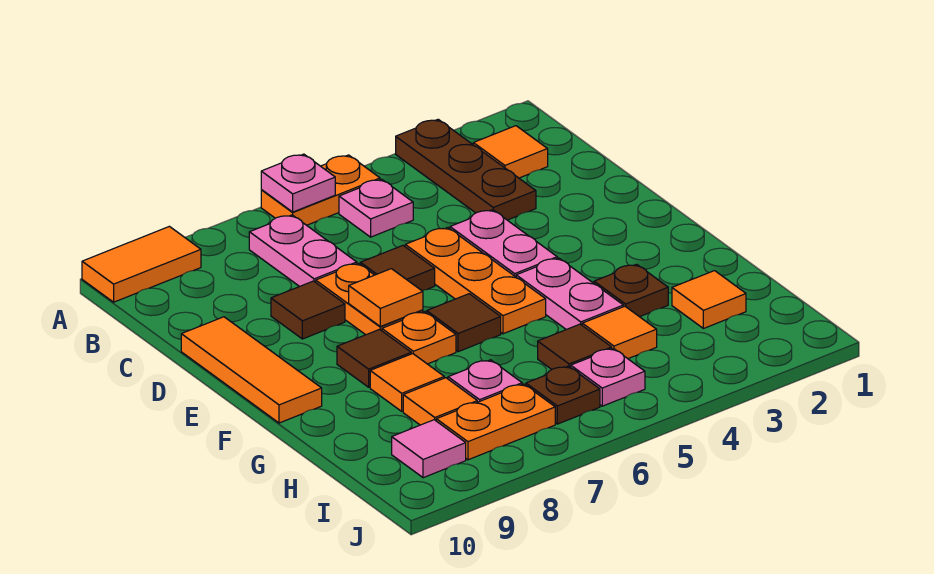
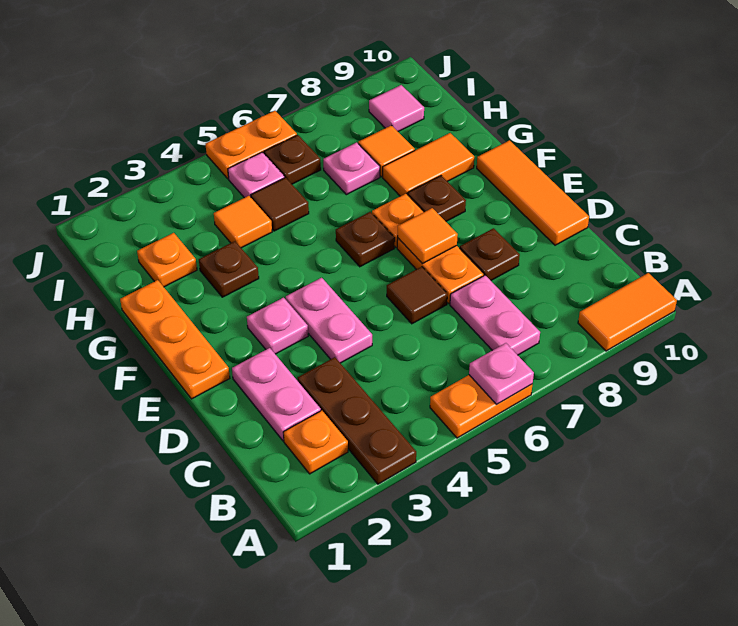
orange tile B2 level 1 -> orange plate B2 level 1
pink plate B5 level 1 -> pink plate E3 level 1
orange plate D5:F5 level 1 -> orange plate E1:G1 level 1
brown tile D8 level 1 -> brown plate D8 level 1
pink plate F4:G4 level 1 -> pink plate C2:D2 level 1
brown tile F6 level 1 -> brown plate F6 level 1
brown tile F8 level 1 -> brown plate F8 level 1
orange tile G8 level 1 -> orange tile G8:G9 level 1
orange tile H2 level 1 -> orange plate H2 level 1
orange plate I7:I8 level 1 -> orange plate J5:J6 level 1

